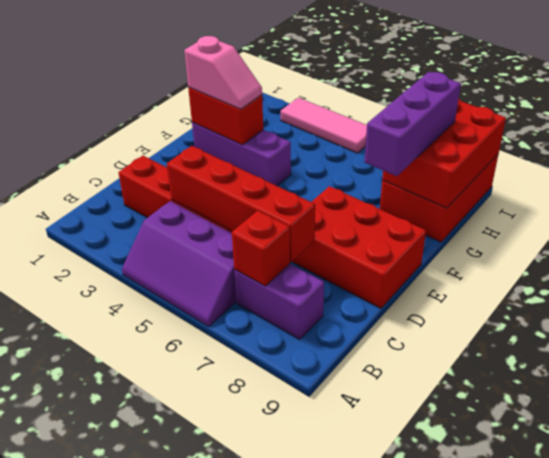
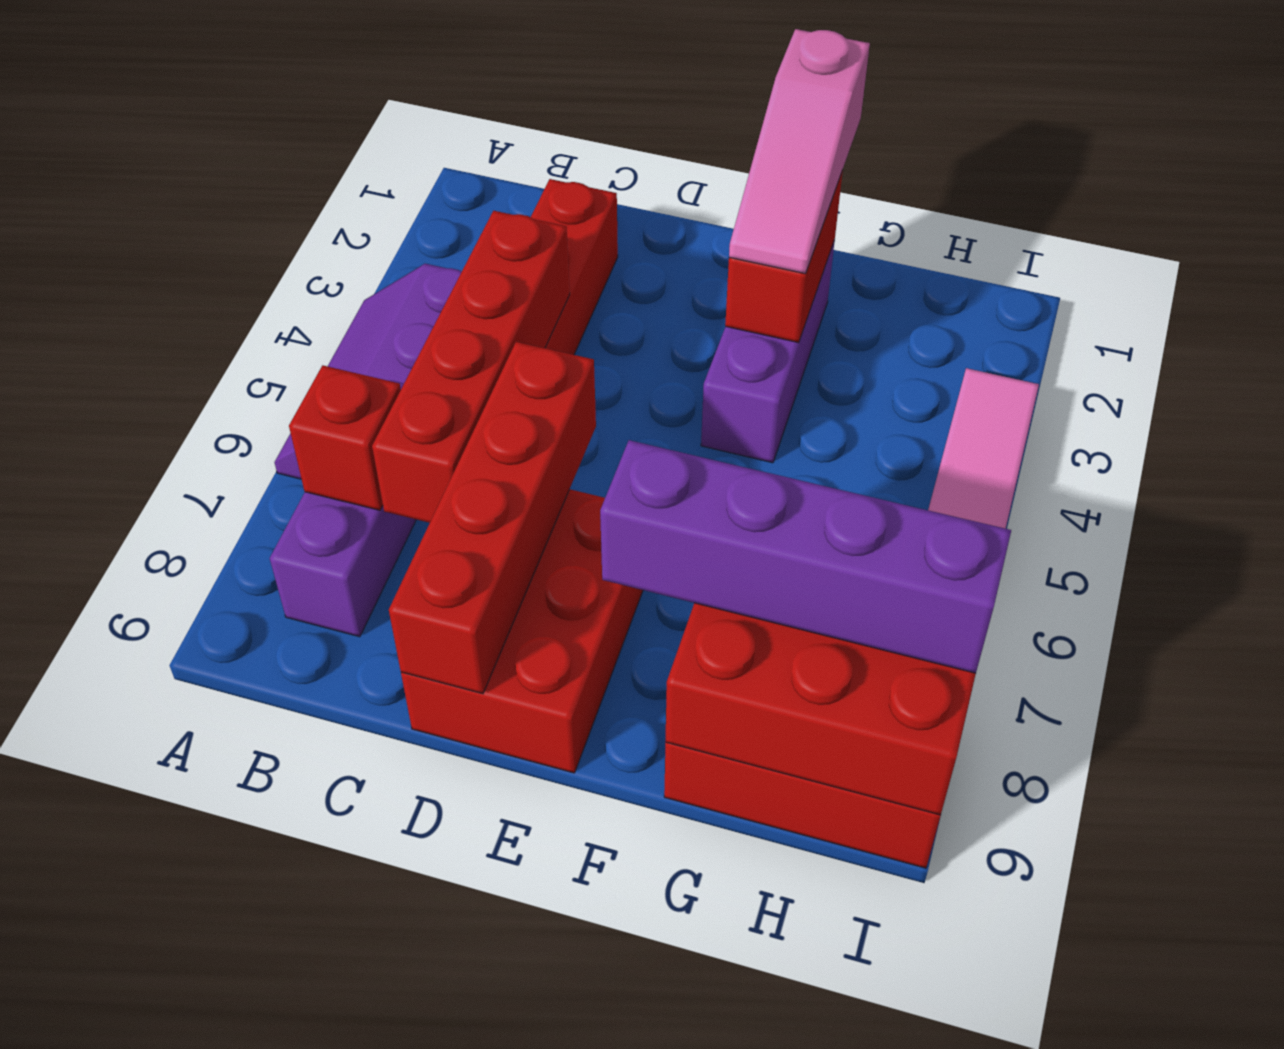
none -> red brick D6:D9 level 2
pink slope F2:F3 level 3 top 2 -> pink slope F1:F3 level 3 top 1
purple brick F8:H8 level 3 -> purple brick F8:I8 level 3

